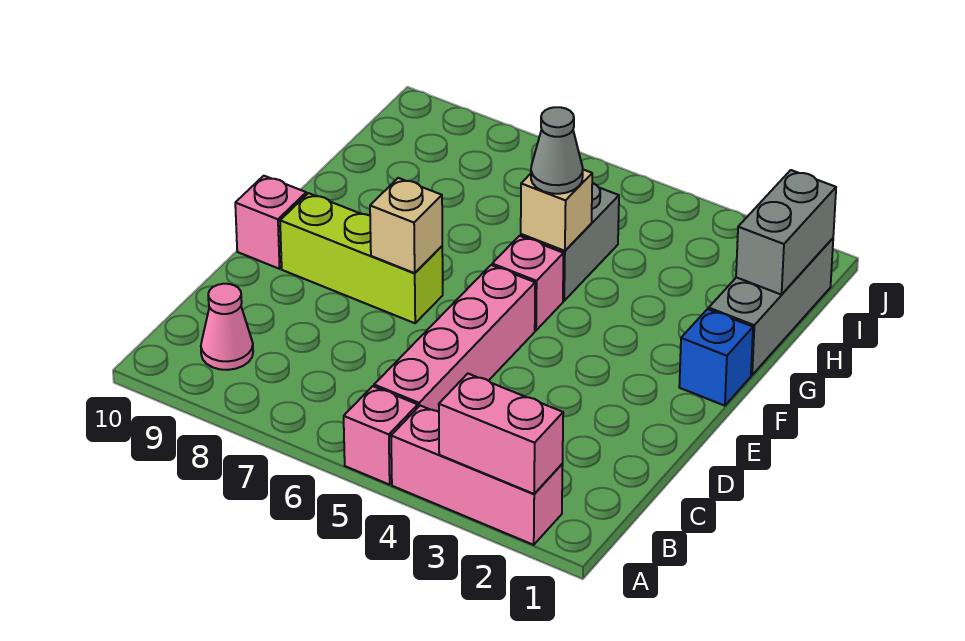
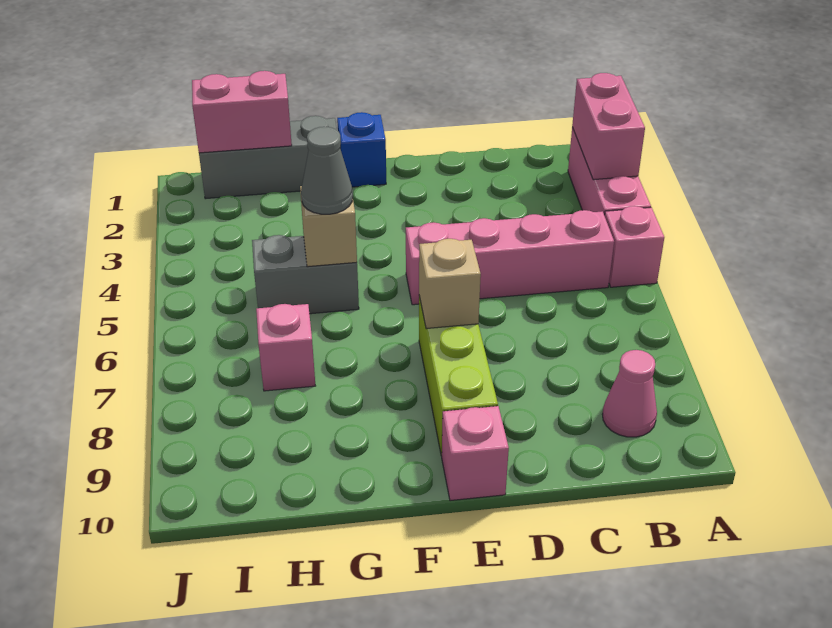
pink brick F5 level 1 -> pink brick H7 level 1
grey brick H1:I1 level 2 -> pink brick H1:I1 level 2

